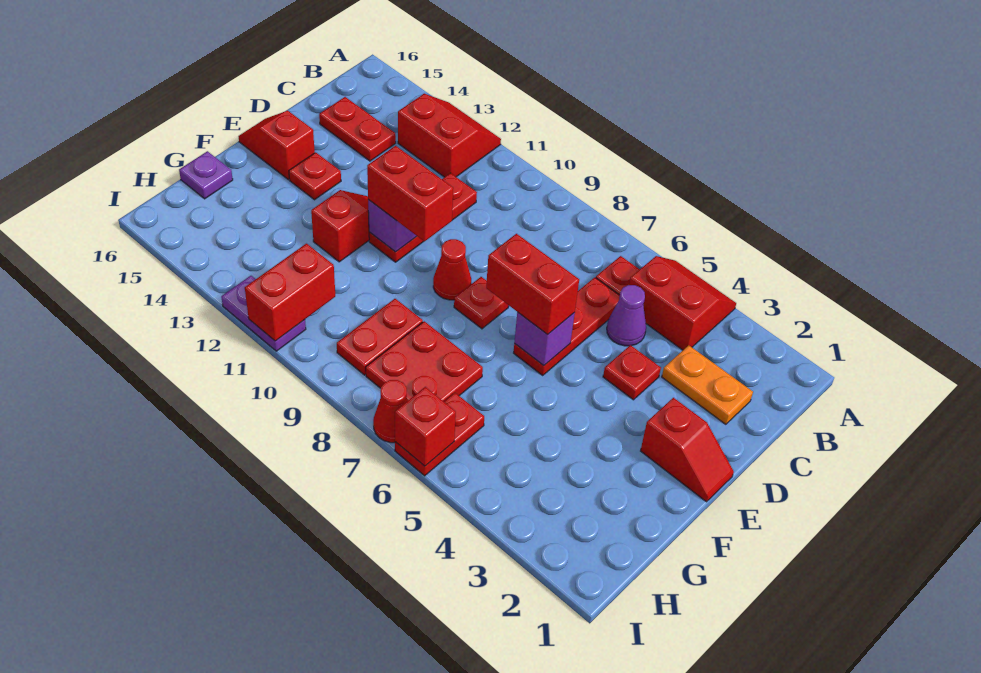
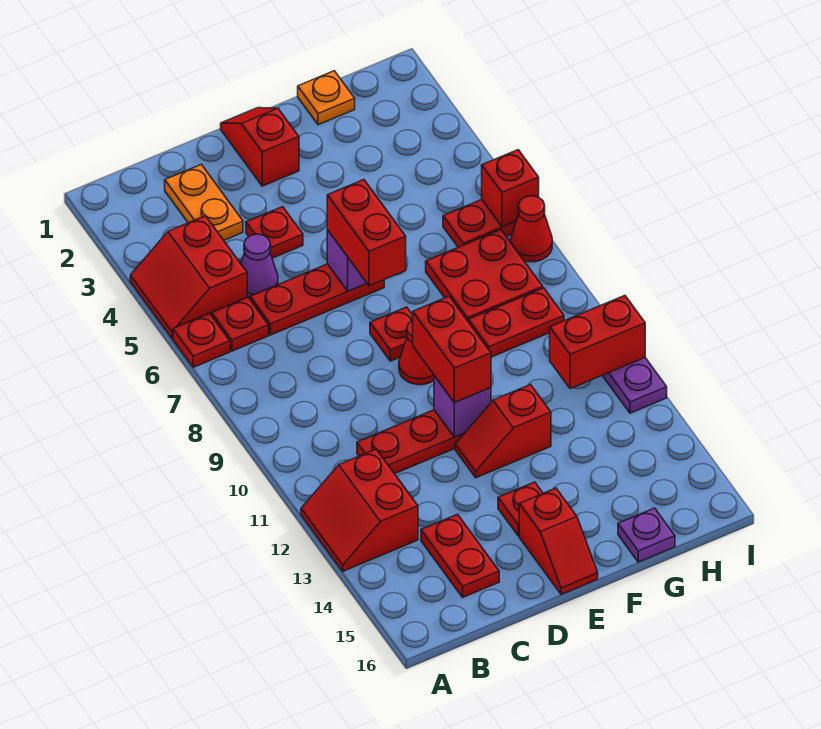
none -> red plate A6 level 1
none -> orange plate G1 level 1

